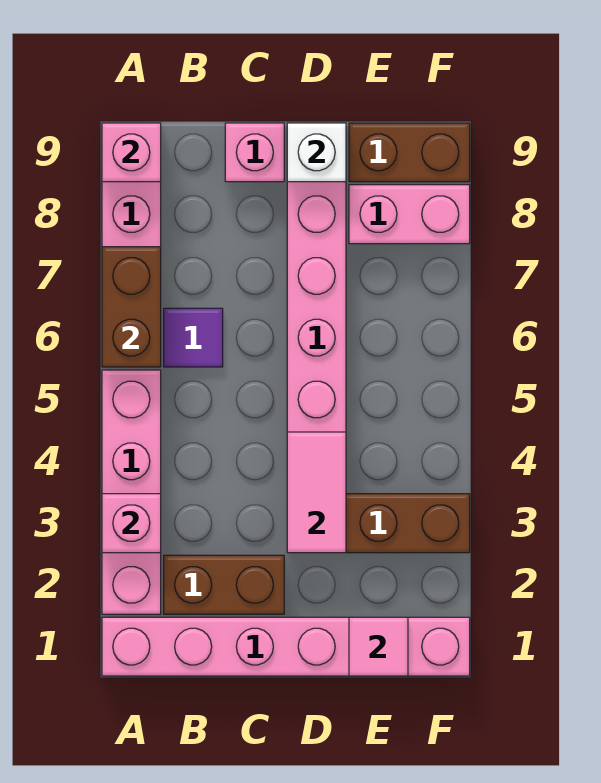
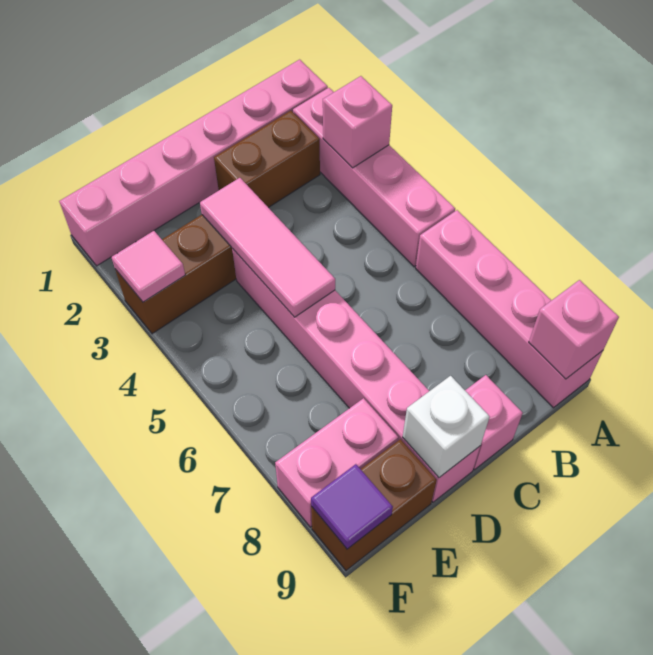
brown brick A6:A7 level 2 -> none
purple tile B6 level 1 -> purple tile F9 level 2
pink tile D3:D4 level 2 -> pink tile D3:D5 level 2
pink tile E1 level 2 -> pink tile F3 level 2

